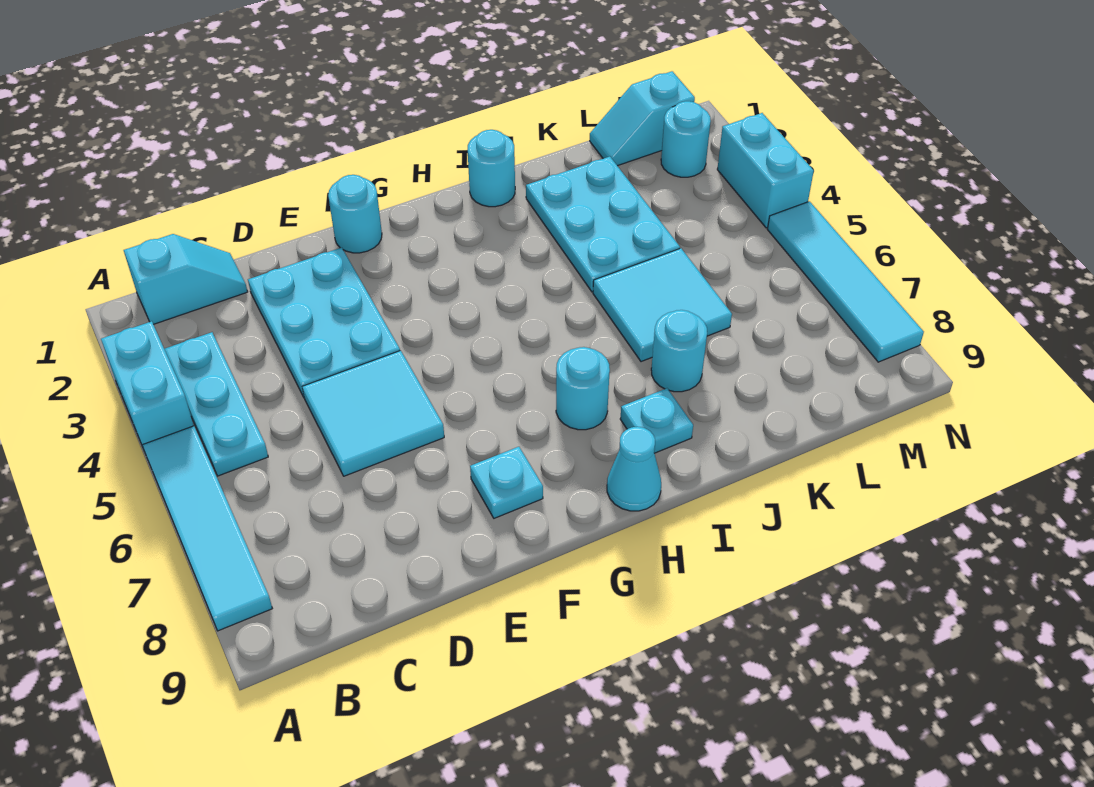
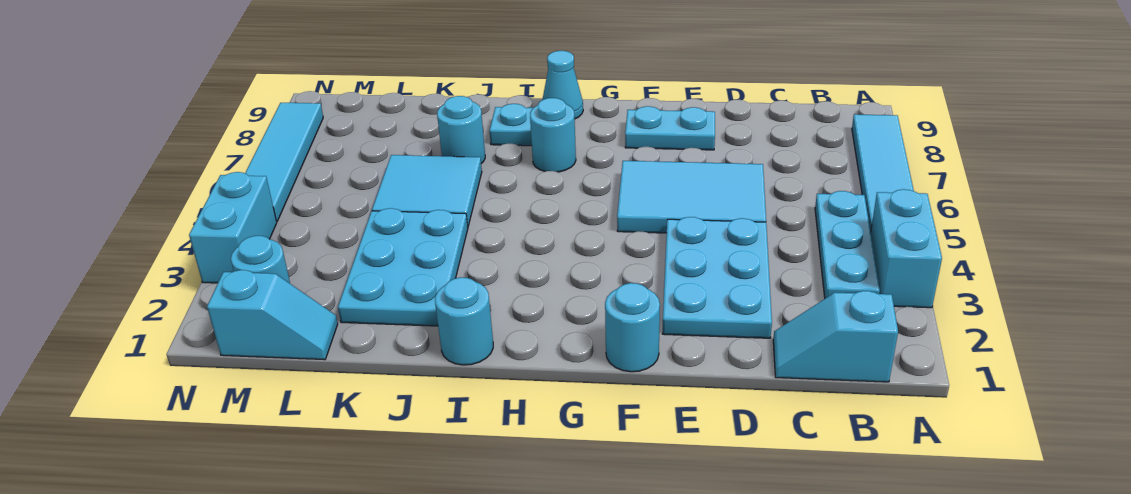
cyan tile D5:E6 level 1 -> cyan tile D5:F6 level 1
cyan plate F8 level 1 -> cyan plate E8:F8 level 1

